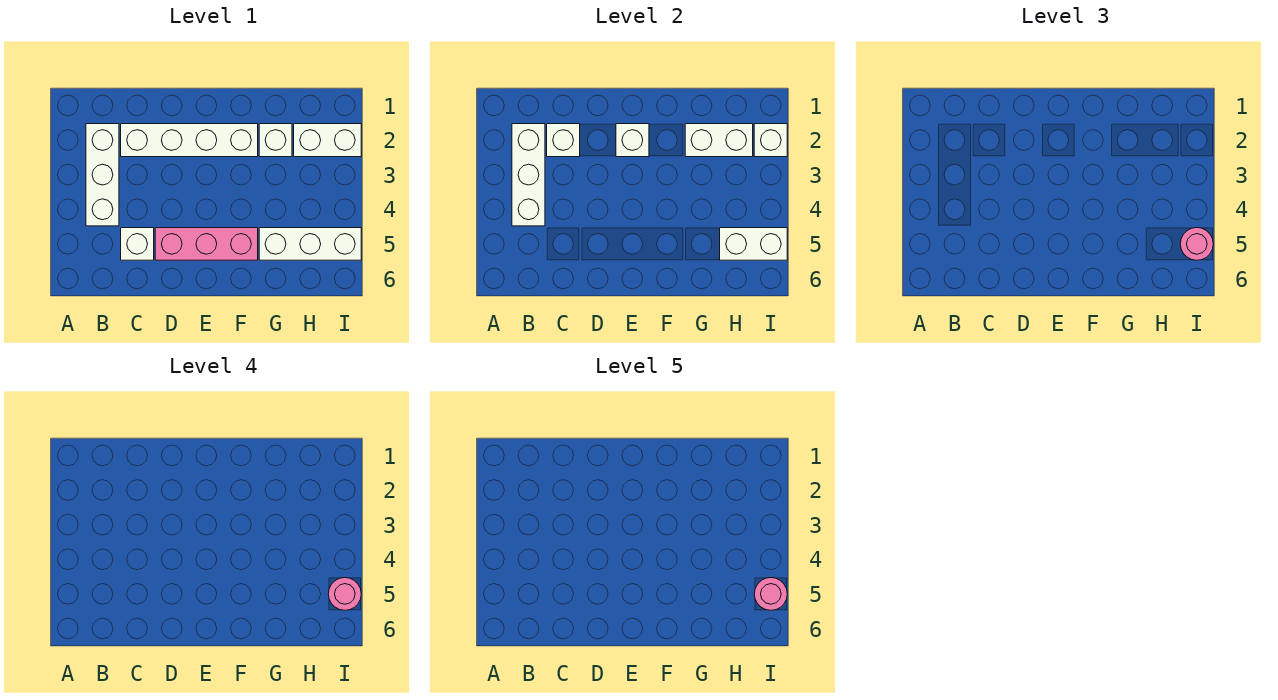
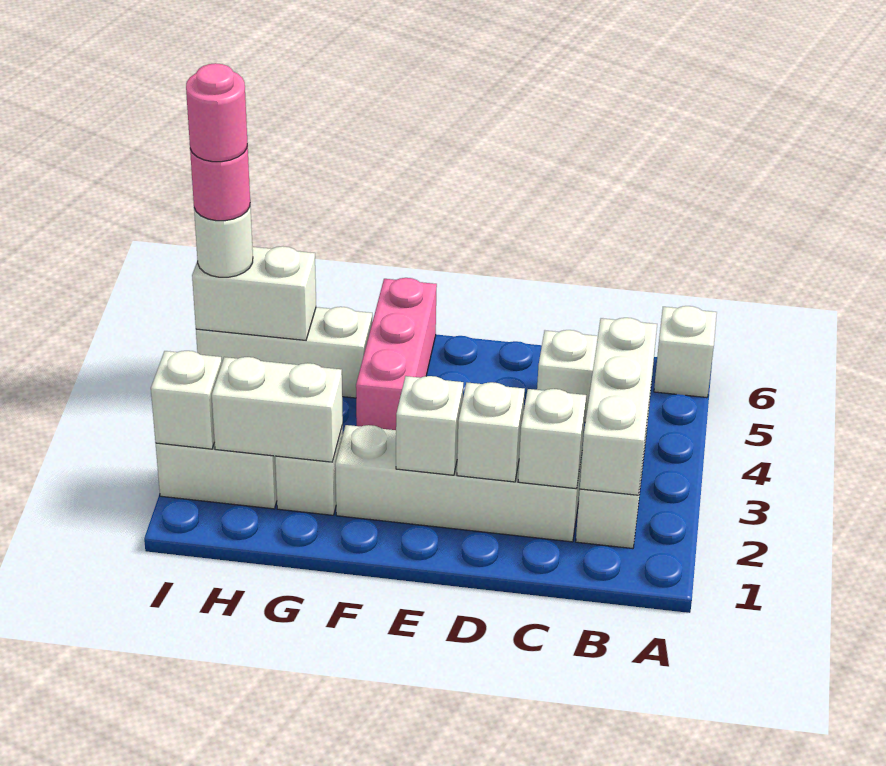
none -> white brick A6 level 1
none -> white brick D2 level 2
pink brick D5:F5 level 1 -> pink brick F4:F6 level 1
pink round brick I5 level 3 -> white round brick I5 level 3

